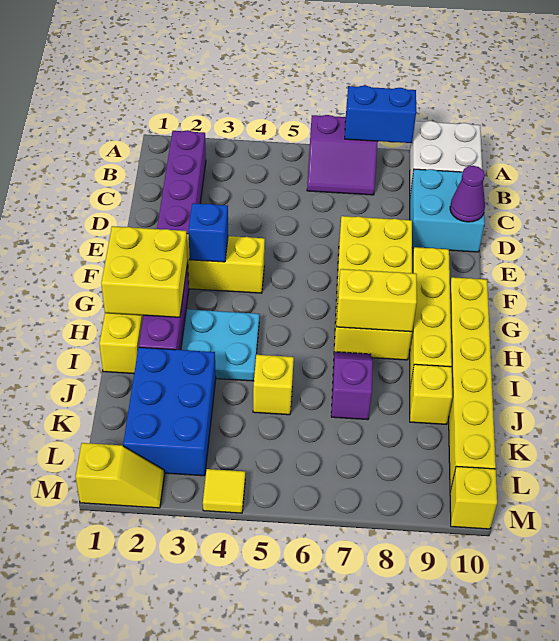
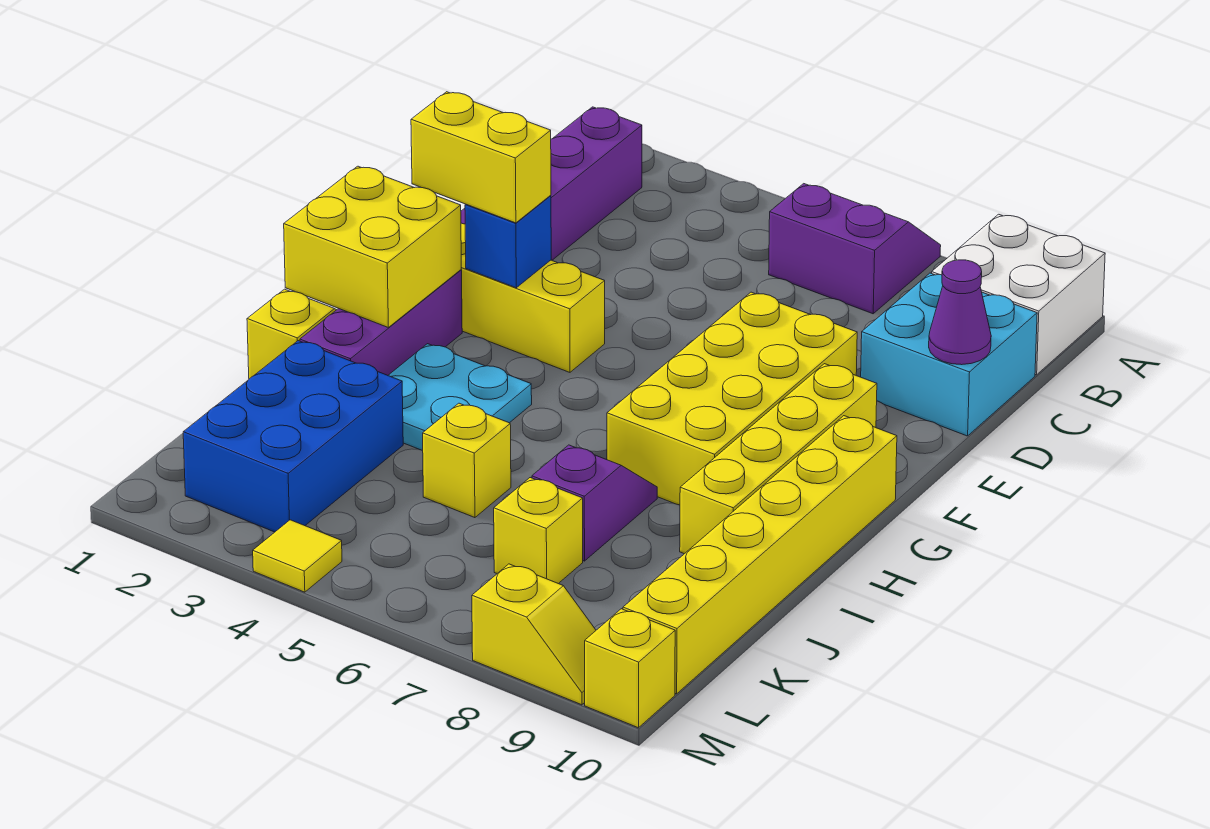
purple slope A6:B7 level 1 top A -> purple slope A6:B7 level 1 top B
blue brick A7:A8 level 2 -> none
yellow brick H7:H8 level 2 -> yellow brick F2:F3 level 3
yellow brick J9 level 1 -> yellow brick K7 level 1
yellow slope M1:M2 level 1 top 1 -> yellow slope M8:M9 level 1 top 8

